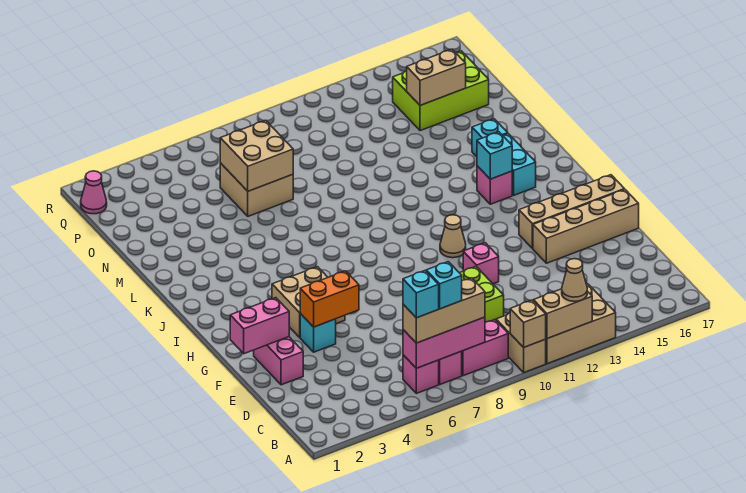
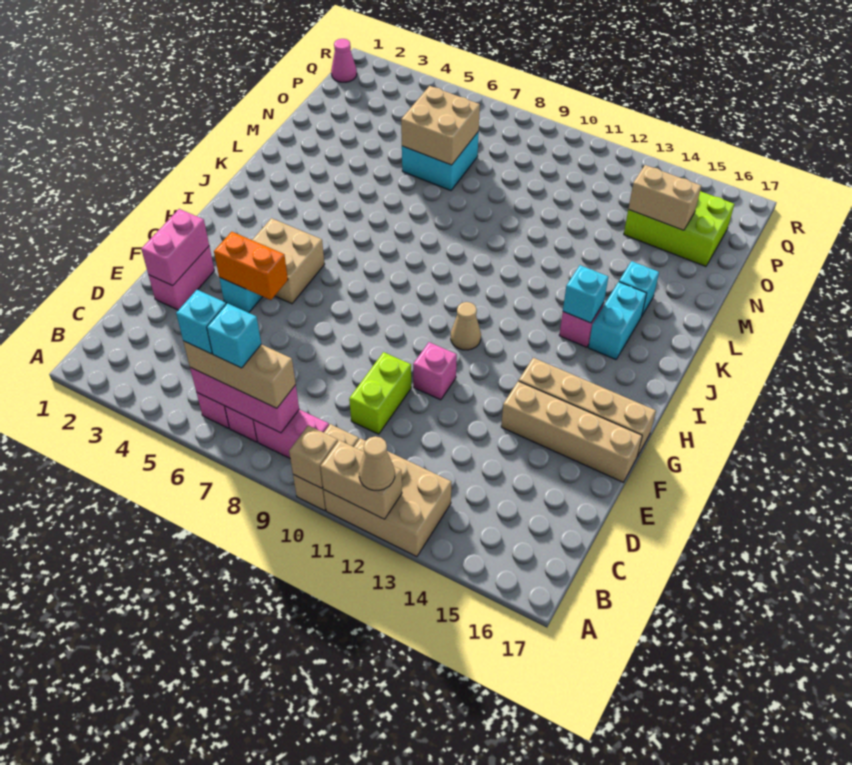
pink brick F1:F2 level 2 -> pink brick E2:F2 level 2
tan brick N6:O7 level 1 -> cyan brick N6:O7 level 1

